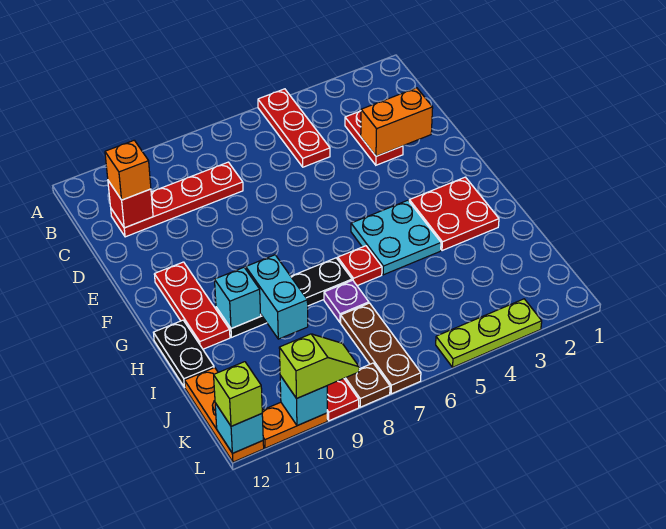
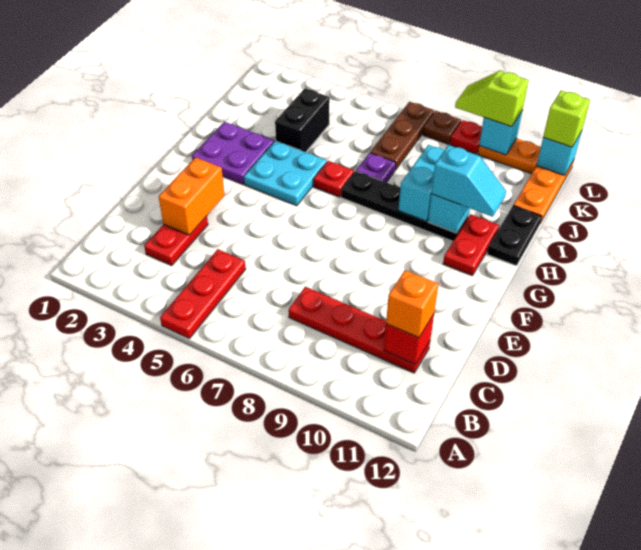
orange brick D2:D3 level 2 -> orange brick D3:E3 level 2
red plate F11:H11 level 1 -> red plate G11:H11 level 1
red plate G2:H3 level 1 -> purple plate G2:H3 level 1
none -> cyan slope H10:H11 level 3 top 10
none -> black brick I4:J4 level 1
lime plate L3:L5 level 1 -> none

